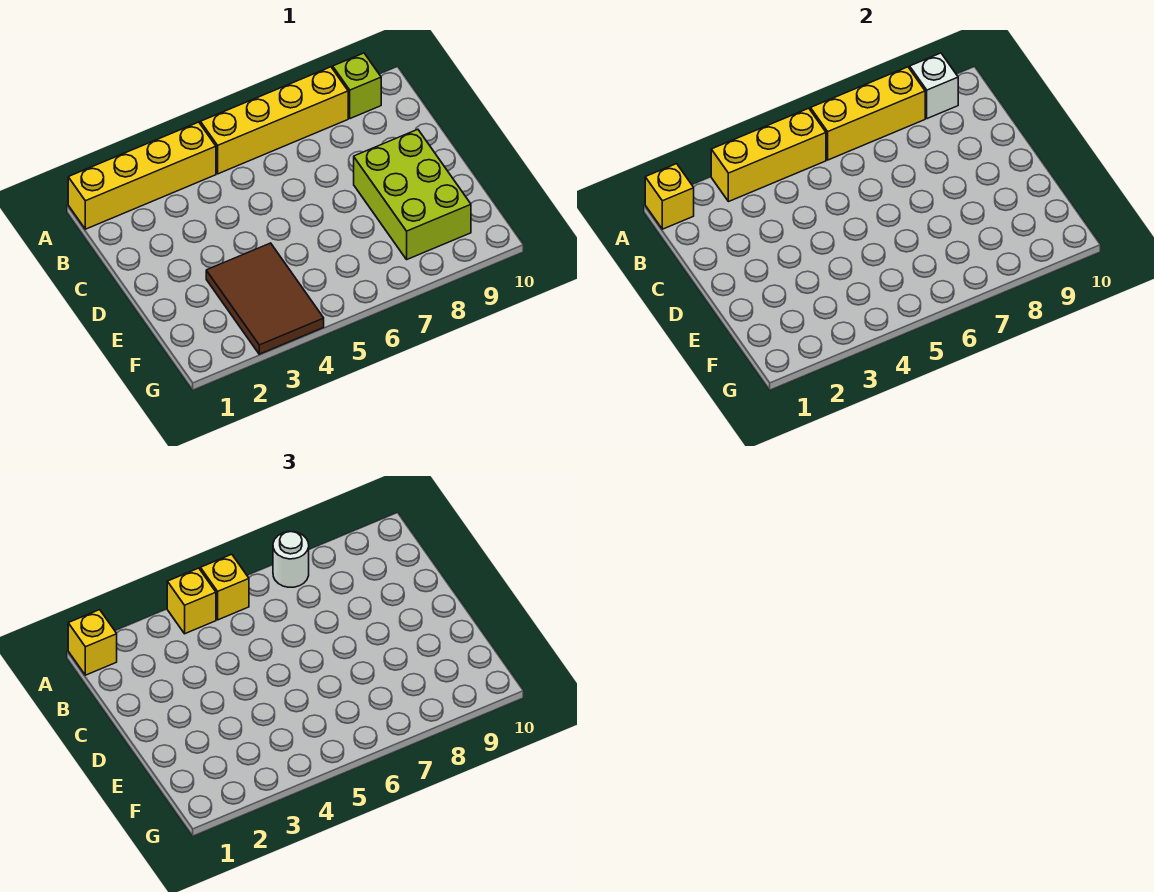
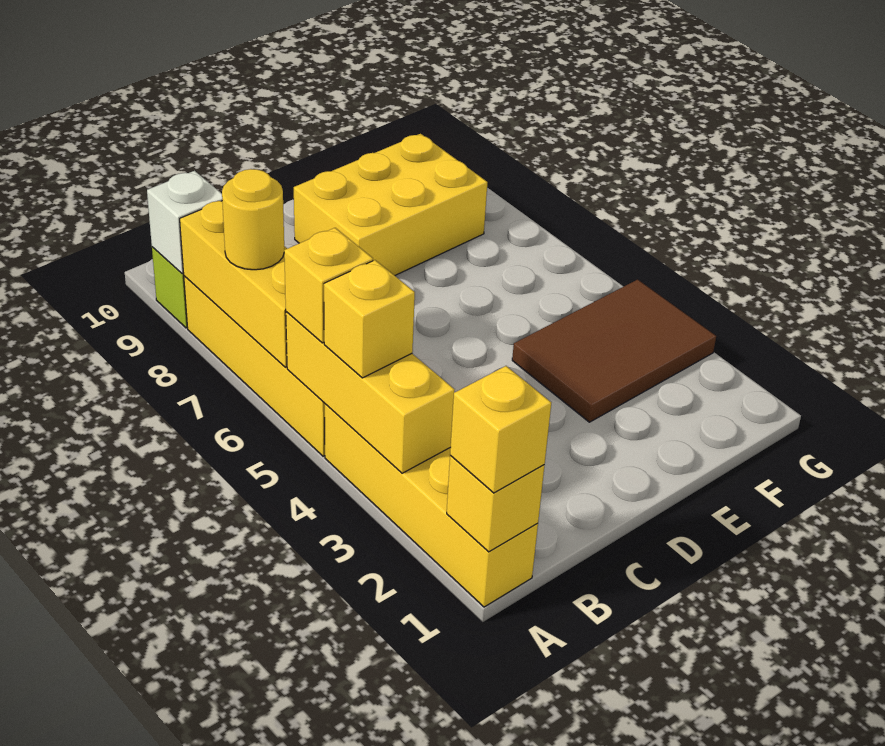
white round brick A7 level 3 -> yellow round brick A7 level 3
lime brick D8:F9 level 1 -> yellow brick D8:F9 level 1

